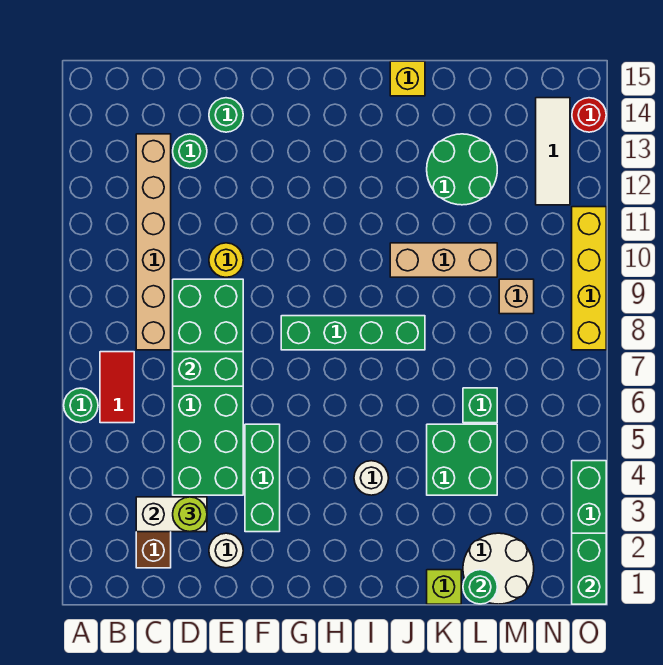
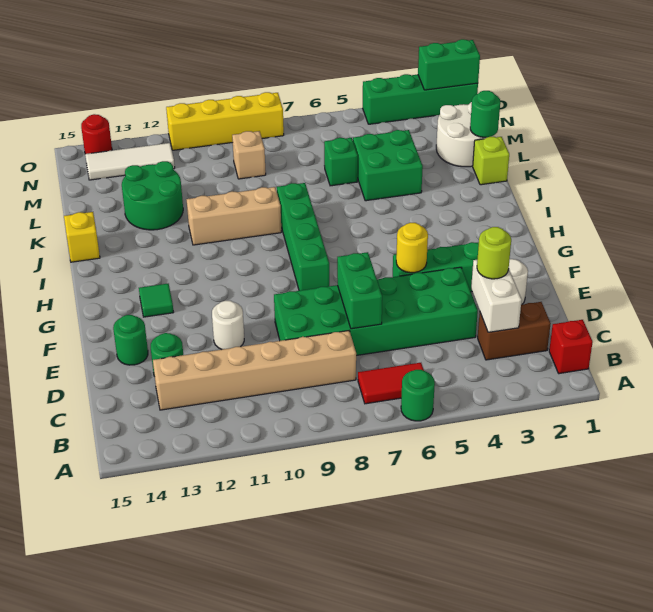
none -> red brick B1 level 1
yellow round brick E10 level 1 -> yellow round brick F5 level 2
none -> green tile G13 level 1
white round brick I4 level 1 -> white round brick E11 level 1
tan brick J10:L10 level 1 -> tan brick J9:J11 level 1

